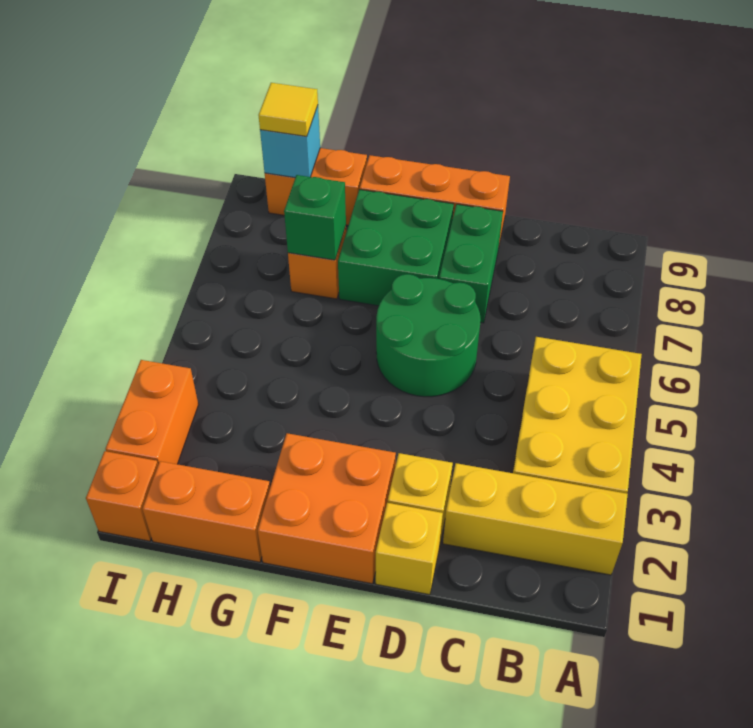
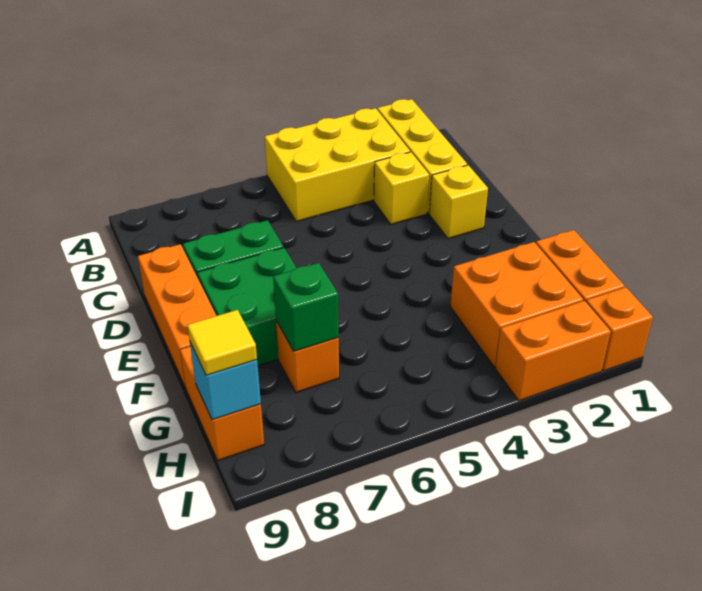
yellow brick D1 level 1 -> yellow brick C3 level 1
green round brick D5:E6 level 1 -> none
orange brick E1:F2 level 1 -> orange brick G2:H3 level 1

